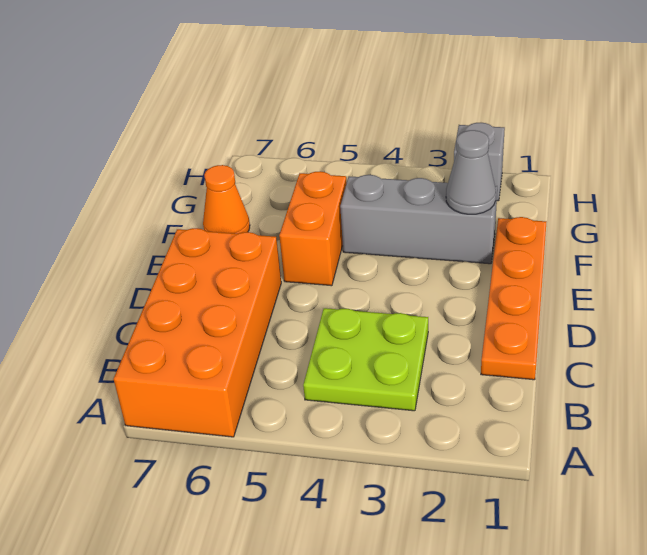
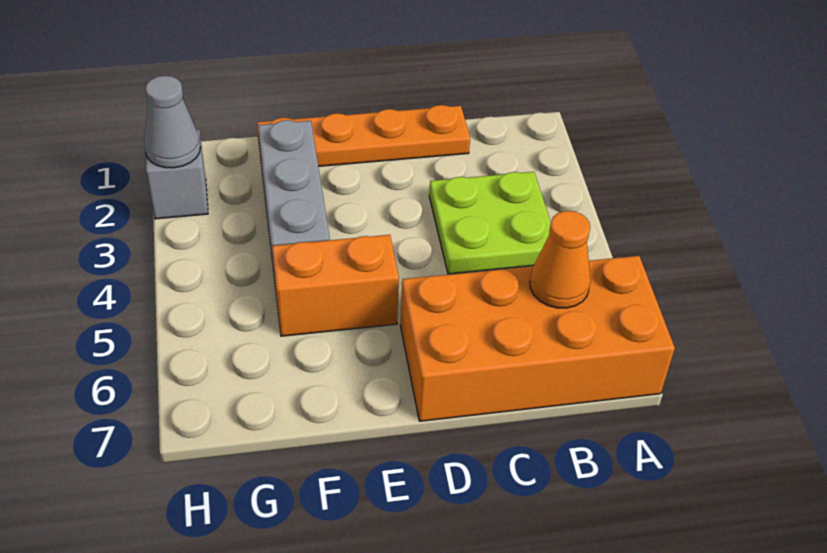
grey cone F2 level 2 -> grey cone H2 level 2
orange cone F7 level 1 -> orange cone B6 level 2

